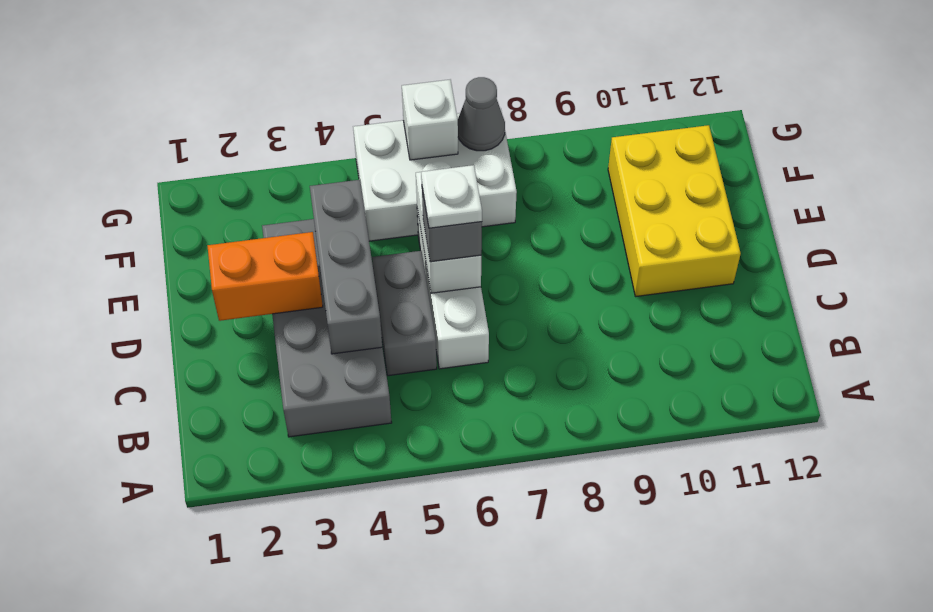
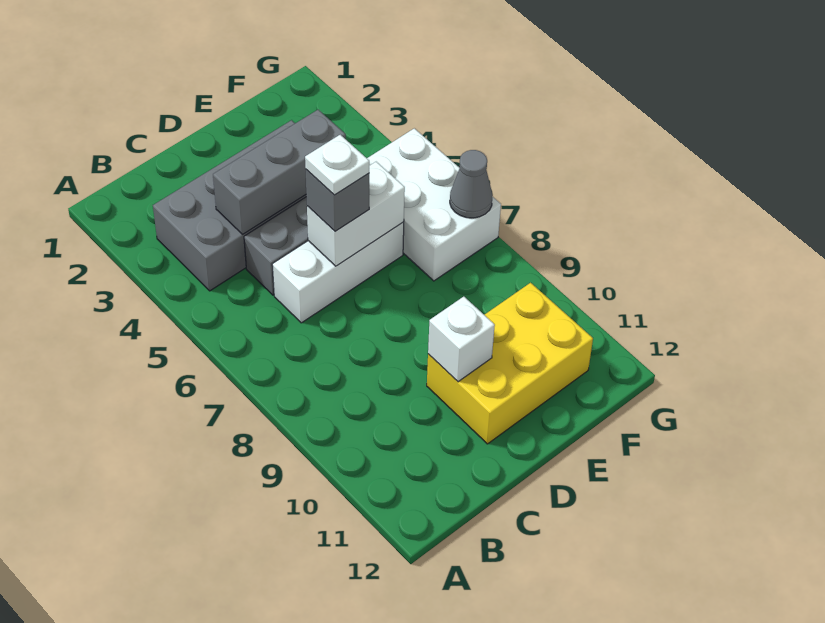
orange brick D2:D3 level 2 -> none
white brick G6 level 2 -> white brick D10 level 2

